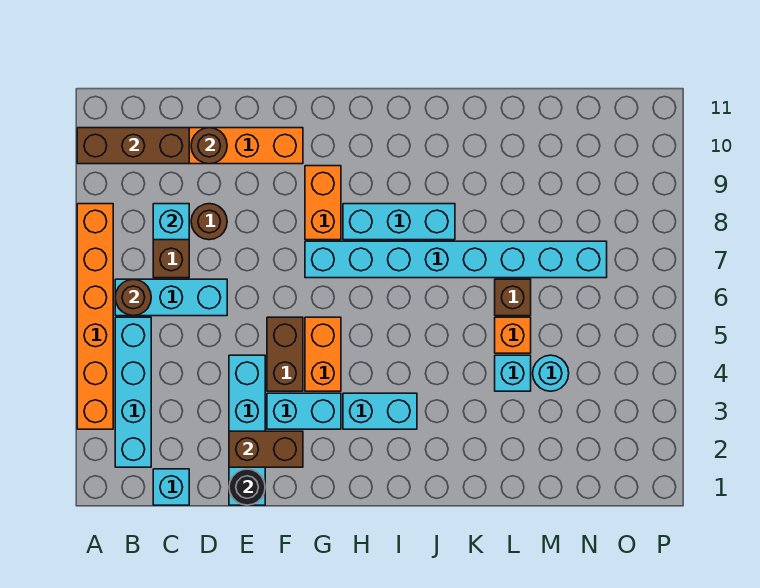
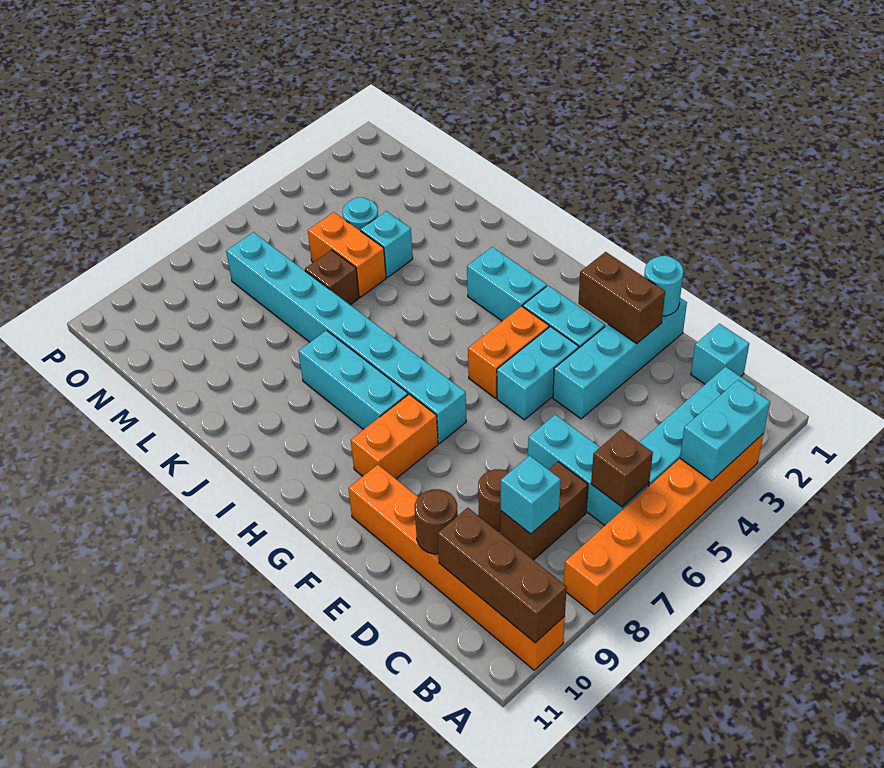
none -> cyan brick A3:A4 level 2
brown round brick B6 level 2 -> brown brick B6 level 2
black round brick E1 level 2 -> cyan round brick E1 level 2
brown brick F4:F5 level 1 -> cyan brick F4:F5 level 1
orange brick L5 level 1 -> orange brick L5:M5 level 1

